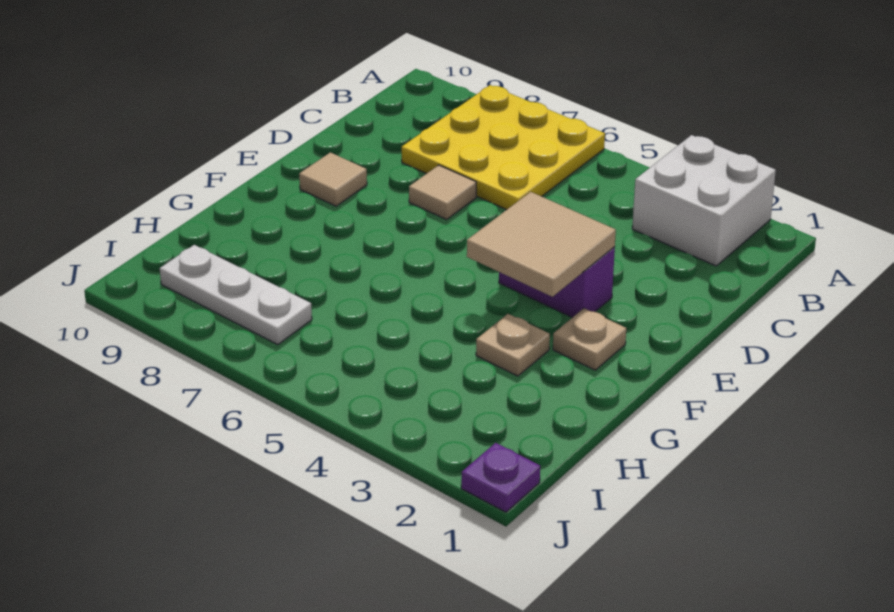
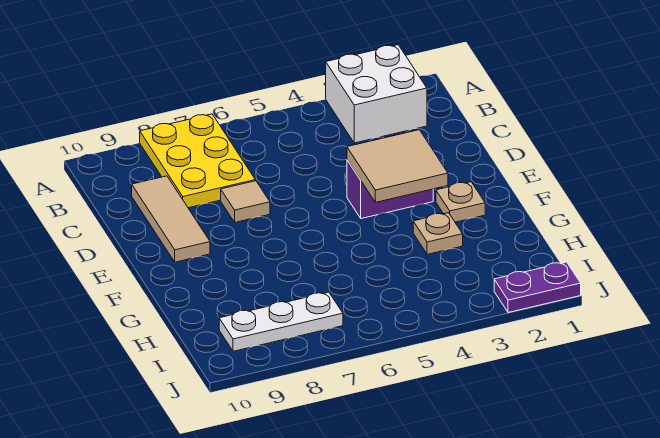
yellow plate A6:C8 level 1 -> yellow plate A7:C8 level 1
tan tile E9 level 1 -> tan tile C9:E9 level 1
purple plate J1 level 1 -> purple plate J1:J2 level 1

